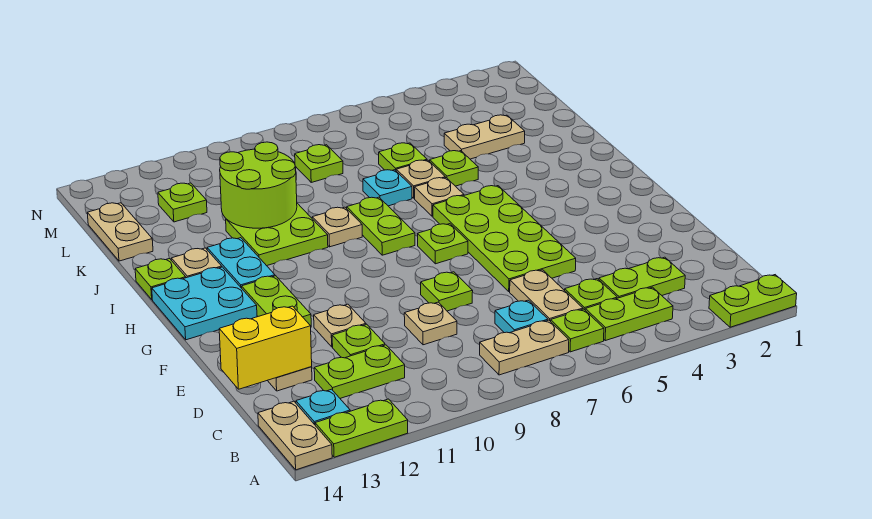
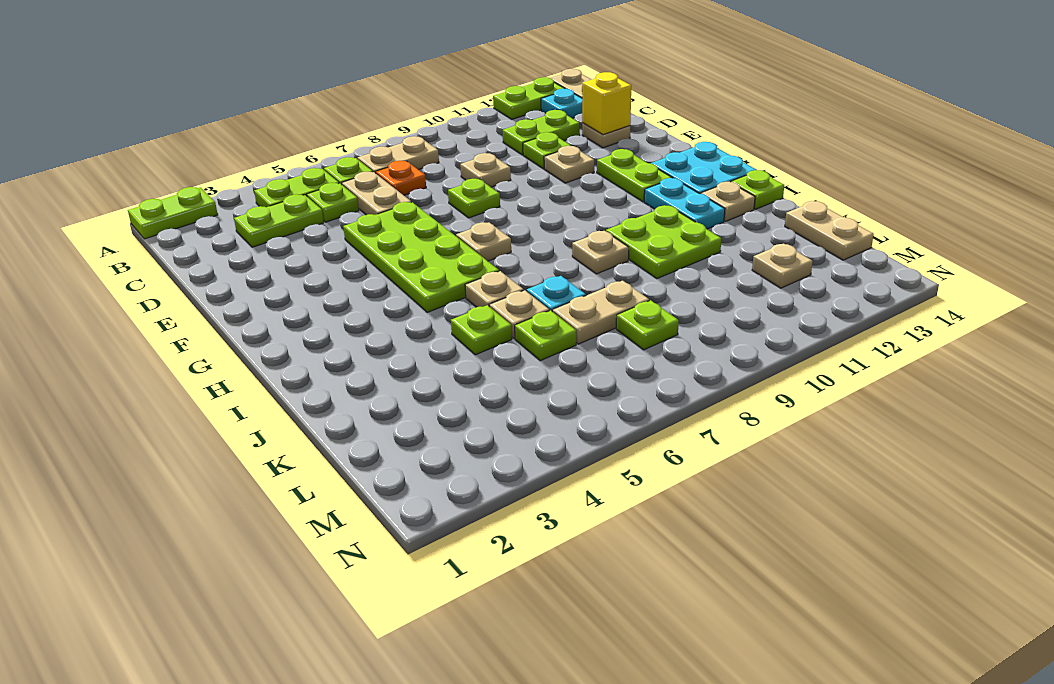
cyan plate C7 level 1 -> orange plate C7 level 1
yellow brick D13:D14 level 2 -> yellow brick D13 level 2
lime plate G7 level 1 -> tan plate G7 level 1
lime plate H8:I8 level 1 -> none
lime round brick J10:K11 level 2 -> none
tan plate K3:K4 level 1 -> tan plate K7:K8 level 1
lime plate L12 level 1 -> tan plate L12 level 1

